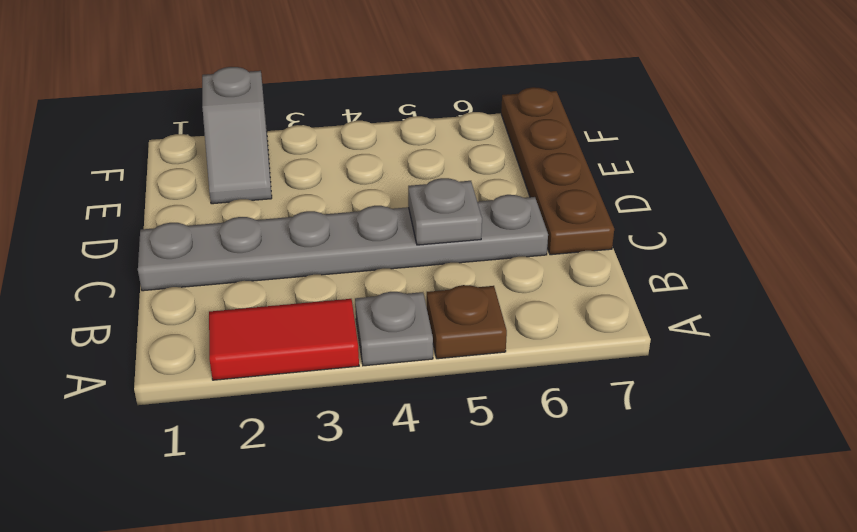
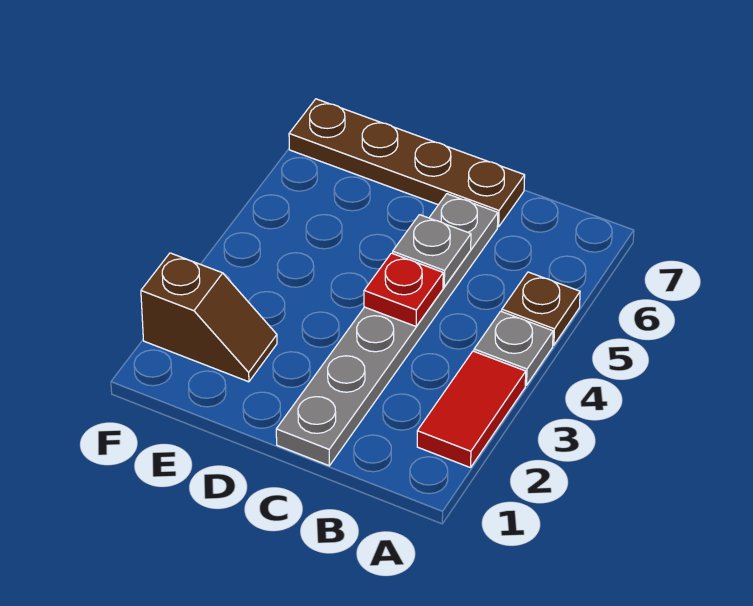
none -> red plate C4 level 2
grey slope E2:F2 level 1 top F -> brown slope E2:F2 level 1 top F

